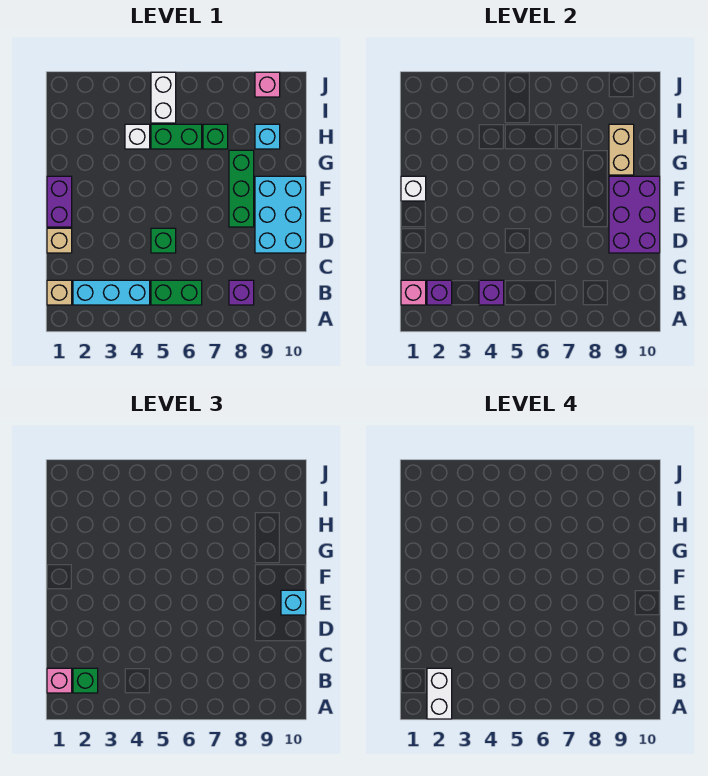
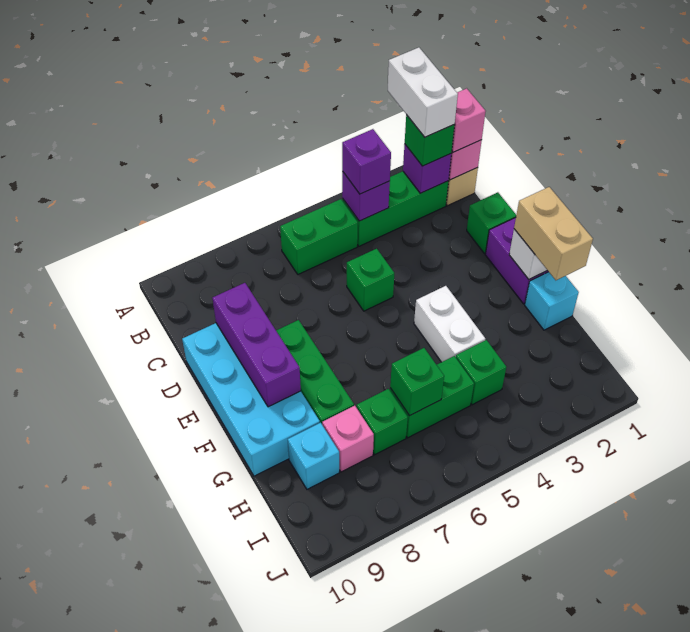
cyan brick B2:B4 level 1 -> green brick B2:B4 level 1
purple brick B8 level 1 -> purple brick B4 level 3
tan brick D1 level 1 -> green brick D1 level 1
cyan brick D9:F10 level 1 -> cyan brick D9:G10 level 1
purple brick D9:F10 level 2 -> purple brick D9:F9 level 2
cyan brick E10 level 3 -> cyan brick G1 level 1
tan brick G9:H9 level 2 -> tan brick F1:G1 level 3
white brick H4 level 1 -> green brick H4 level 1
none -> green brick H6 level 2
white brick I5:J5 level 1 -> white brick F4:G4 level 1
pink brick J9 level 1 -> pink brick H8 level 1

